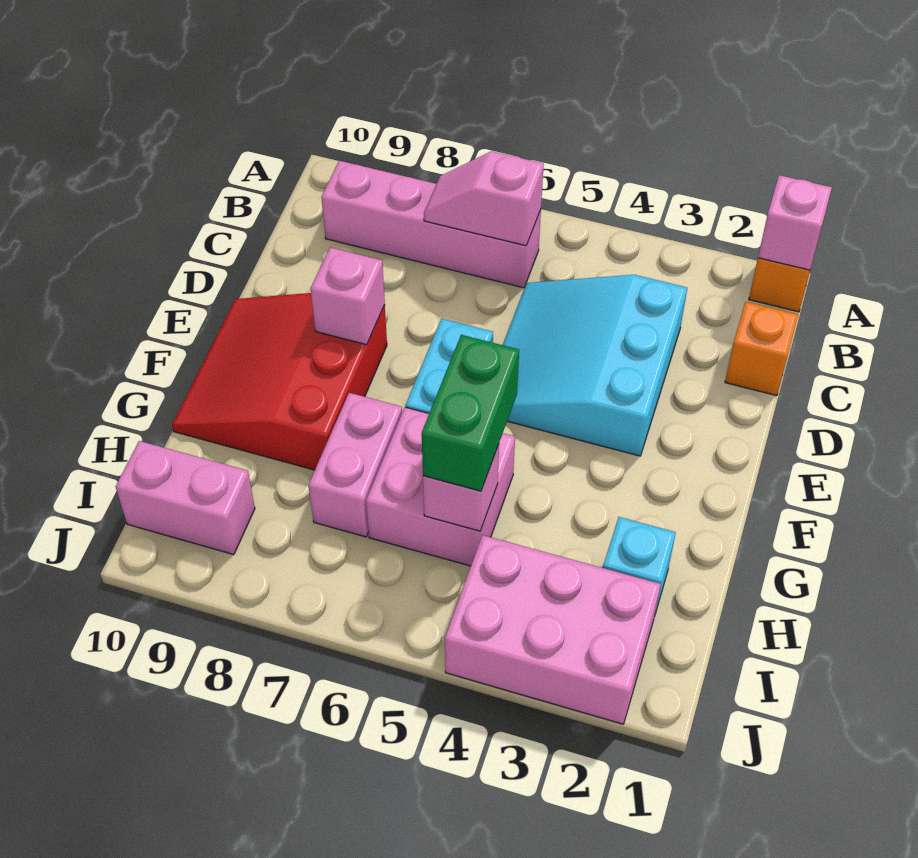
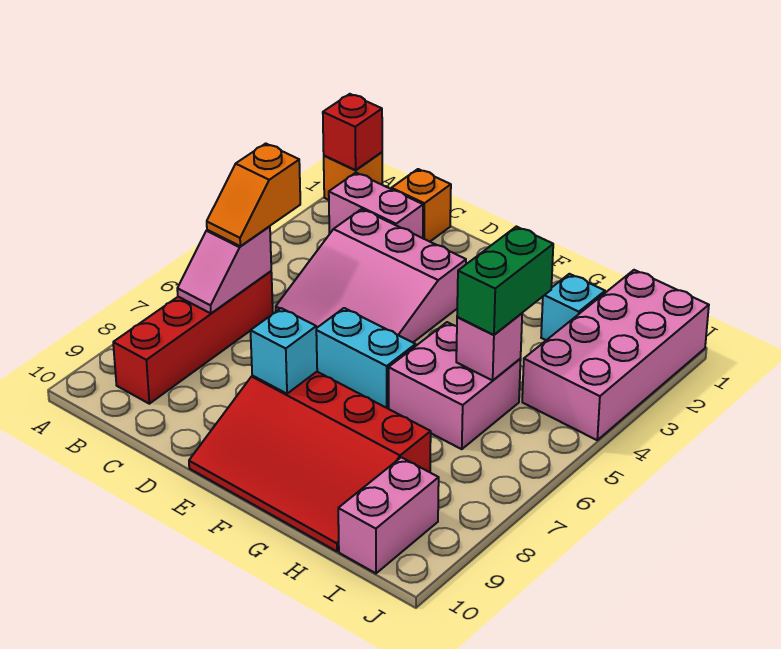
pink brick A1 level 2 -> red brick A1 level 2
none -> orange slope B5:B6 level 3 top 5
pink brick B6:B9 level 1 -> red brick B6:B9 level 1
cyan slope C3:E5 level 1 top 3 -> pink slope C3:E5 level 1 top 3
red slope E8:G10 level 1 top 8 -> red slope E8:H10 level 1 top 8
pink brick E8 level 2 -> cyan brick E8 level 2
green brick G5:H5 level 3 -> green brick H4:H5 level 3
pink brick G7:H7 level 1 -> pink brick B2:C2 level 1
pink brick I2:J4 level 1 -> pink brick I1:J4 level 1

